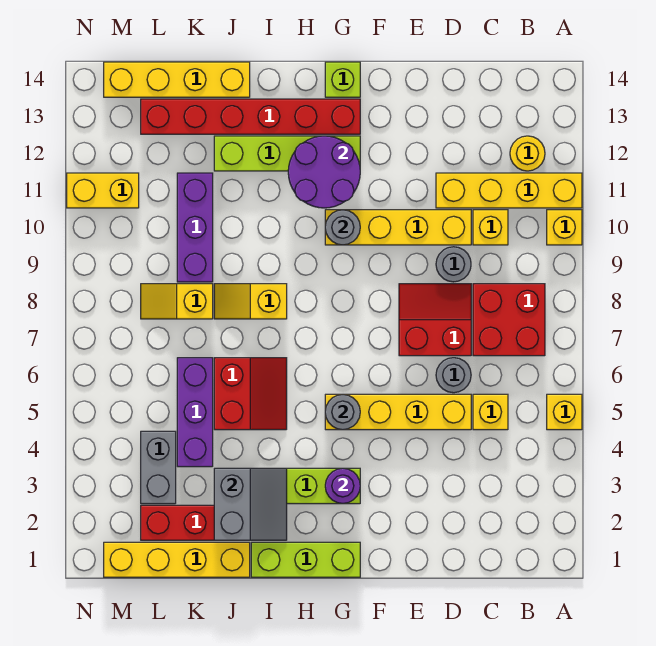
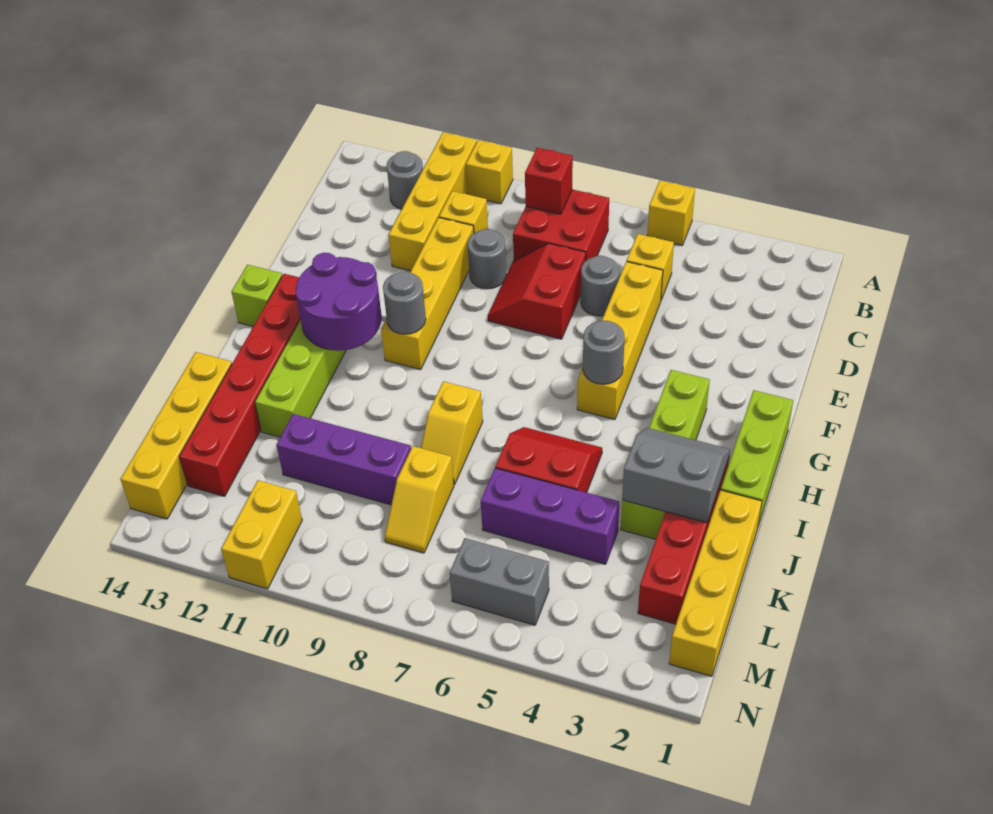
none -> red brick B8 level 2
yellow round brick B12 level 1 -> grey round brick B12 level 1
purple round brick G3 level 2 -> none
grey brick L3:L4 level 1 -> grey brick M5:M6 level 1

